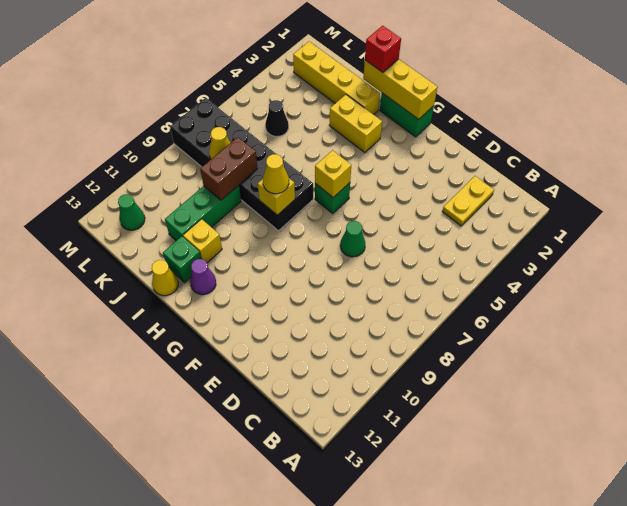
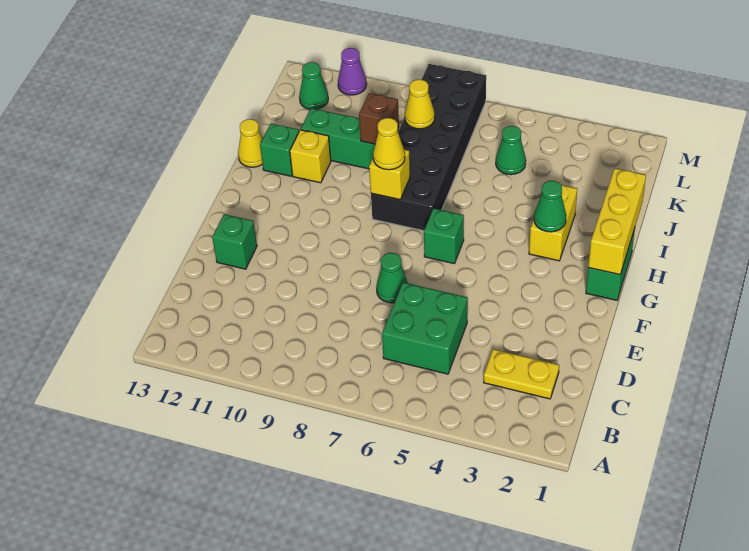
none -> green brick C5:D6 level 1
none -> green brick E12 level 1
yellow brick G6 level 2 -> none
none -> green cone H3 level 2
purple cone H12 level 1 -> purple cone M11 level 1
red brick I1 level 3 -> none
yellow brick I2:L2 level 1 -> none
brown brick J8:J9 level 2 -> brown brick J9 level 2
black cone K5 level 1 -> green cone K5 level 1

